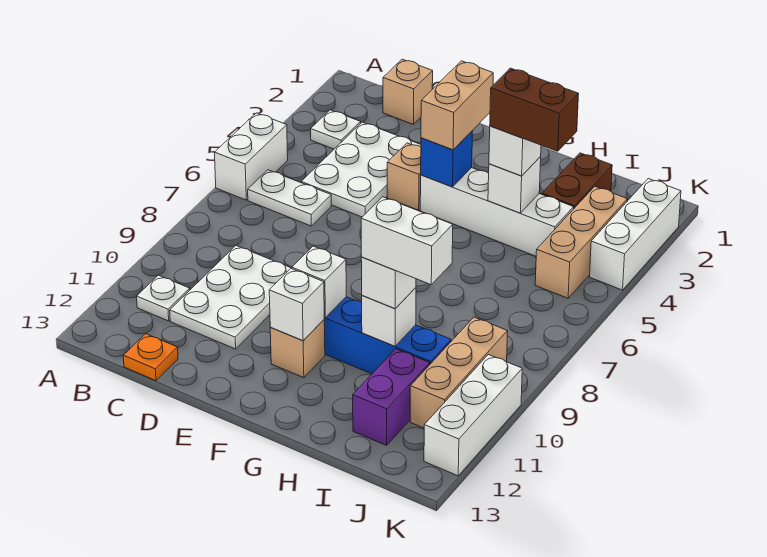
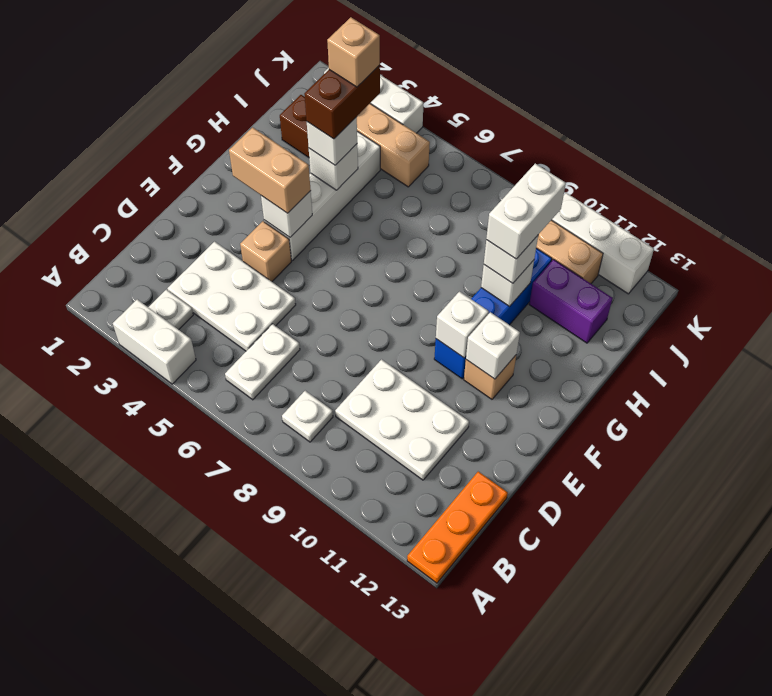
white brick A5:A6 level 1 -> white brick A3:A4 level 1
white plate B11 level 1 -> white plate B8 level 1
tan brick C1 level 1 -> tan brick I4 level 5
orange plate C13 level 1 -> orange plate A13:C13 level 1
blue brick F4 level 2 -> white brick F4 level 2

